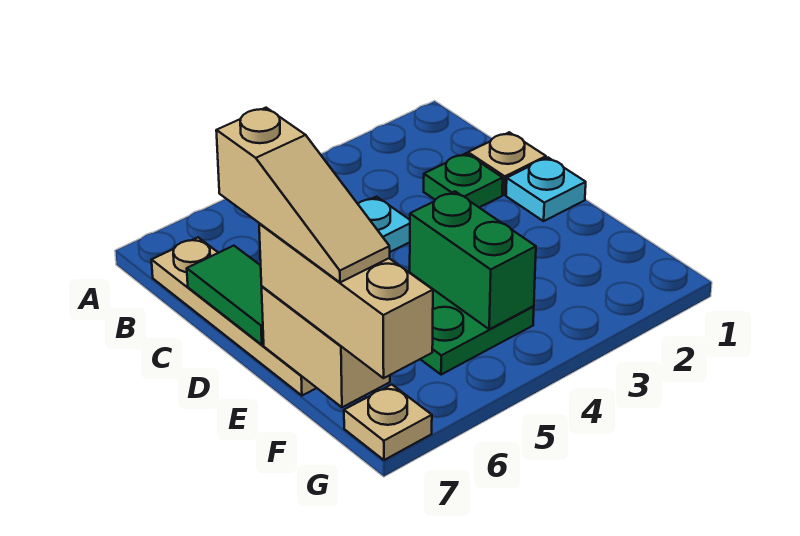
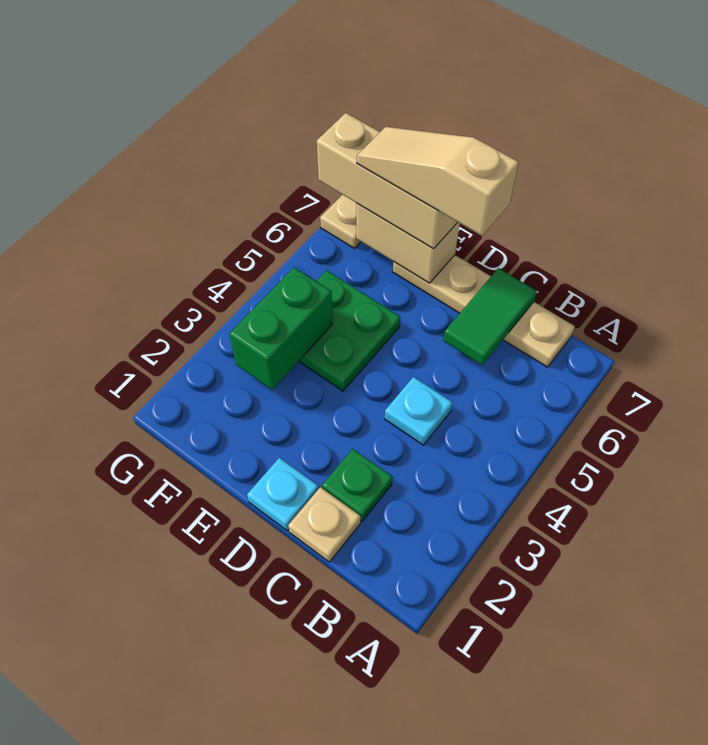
green tile C7:D7 level 2 -> green tile C6:C7 level 2
green brick E4:F4 level 2 -> green brick F3:F4 level 2

